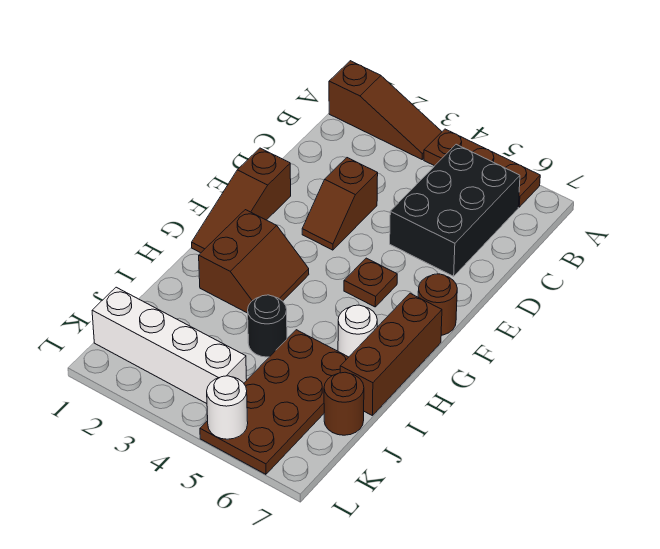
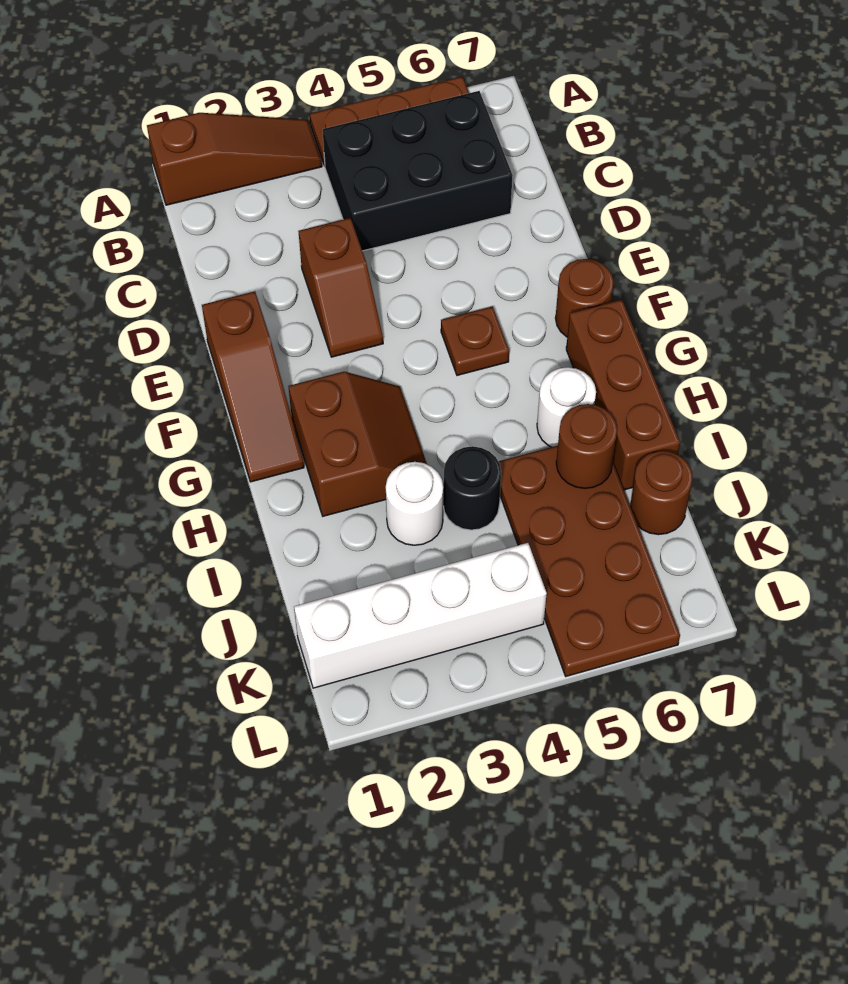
black brick B5:D6 level 1 -> black brick B4:C6 level 1
none -> brown round brick I6 level 2
white round brick L5 level 2 -> white round brick I3 level 1

